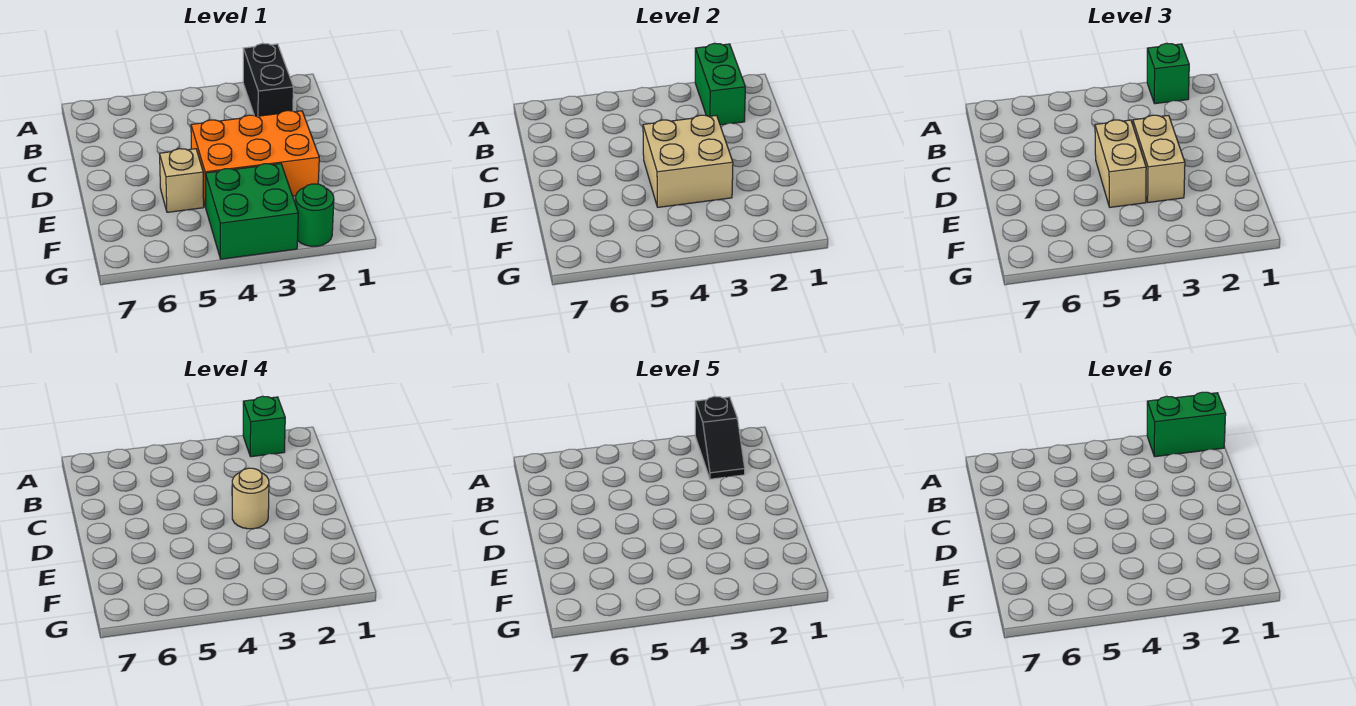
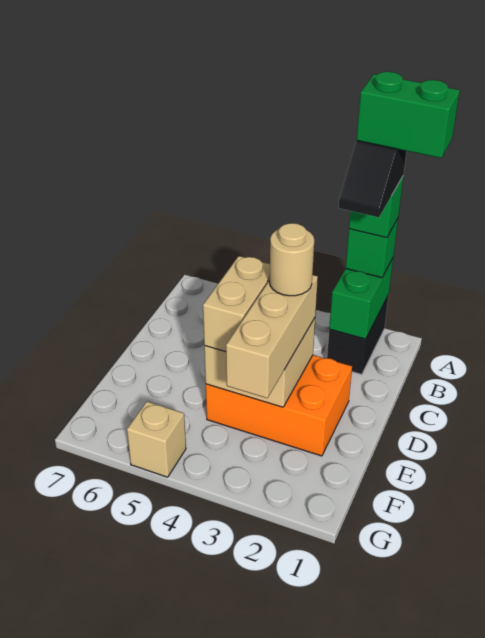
tan brick D3:E3 level 3 -> tan brick D3:F3 level 3
tan brick E5 level 1 -> tan brick G5 level 1
green brick F3:G4 level 1 -> none
green round brick G2 level 1 -> none

